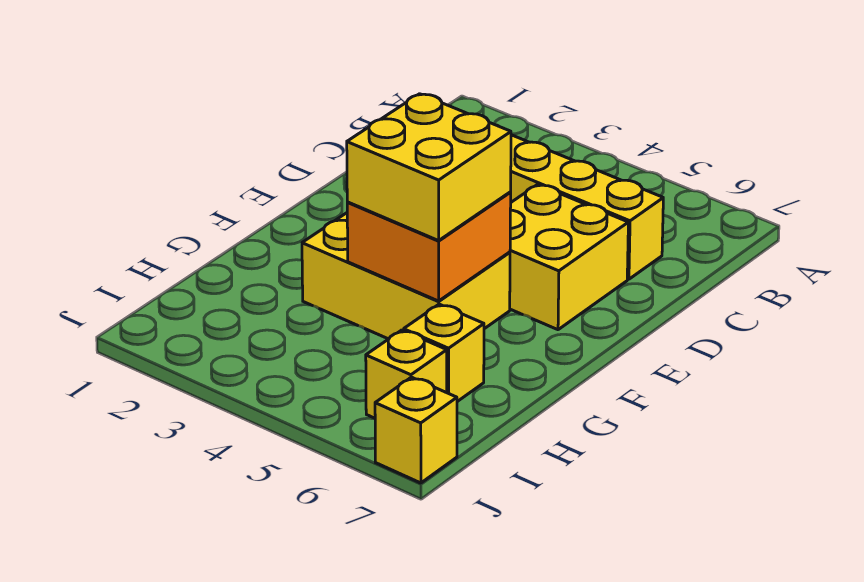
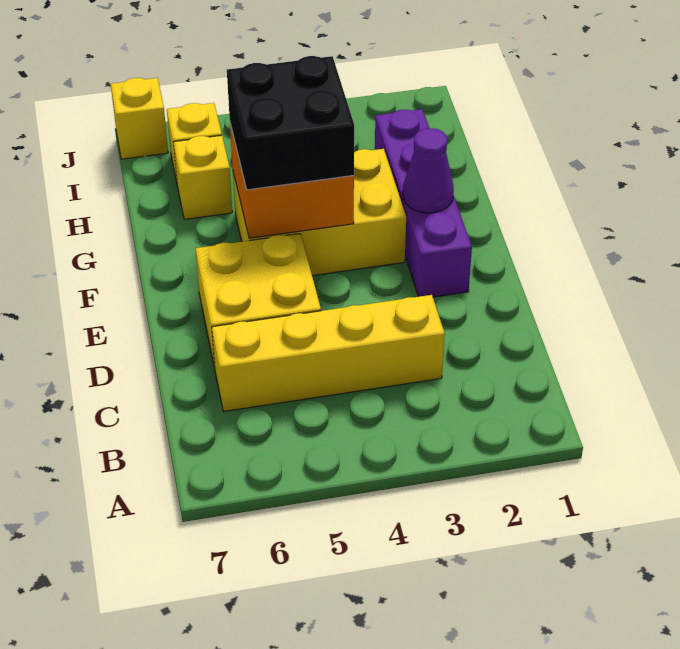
none -> purple brick E2:H2 level 1
none -> purple cone F2 level 2
yellow brick F4:G5 level 3 -> black brick F4:G5 level 3

